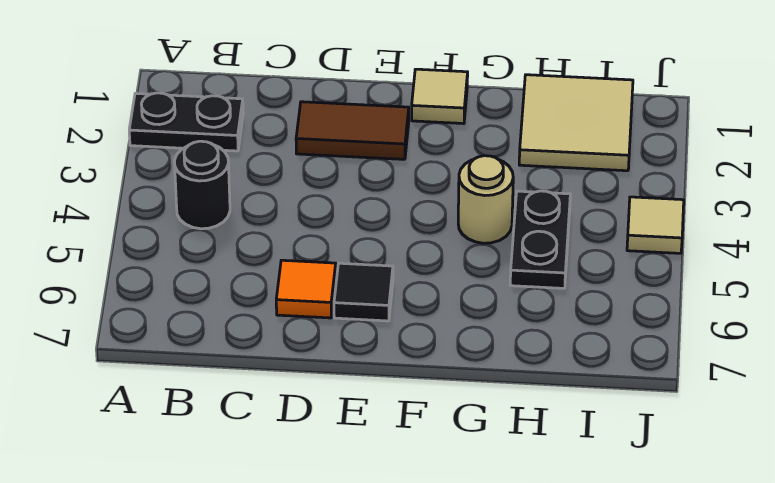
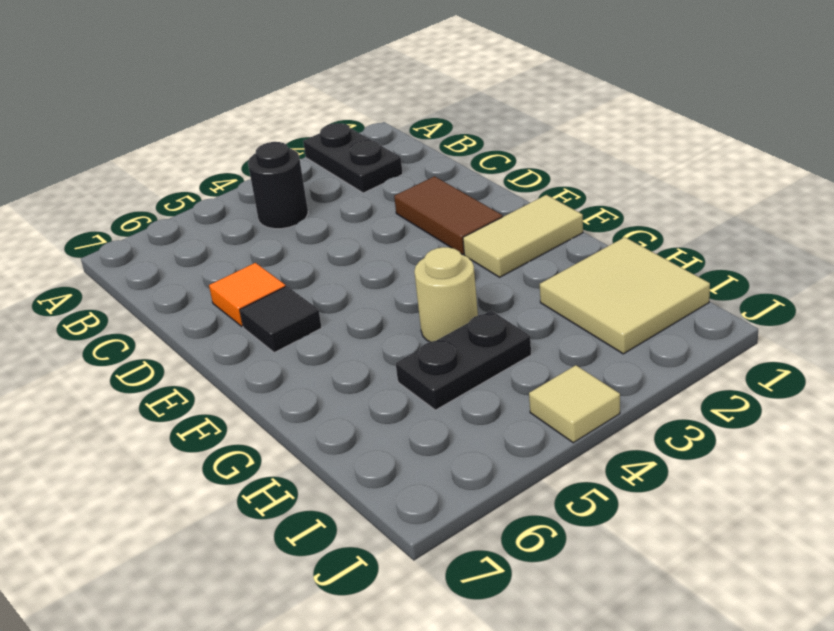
tan tile F1 level 1 -> tan tile F1:F2 level 1

